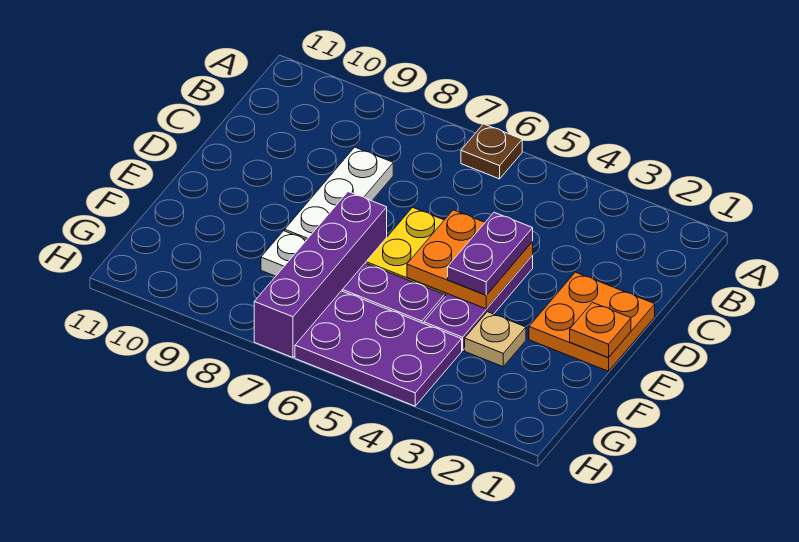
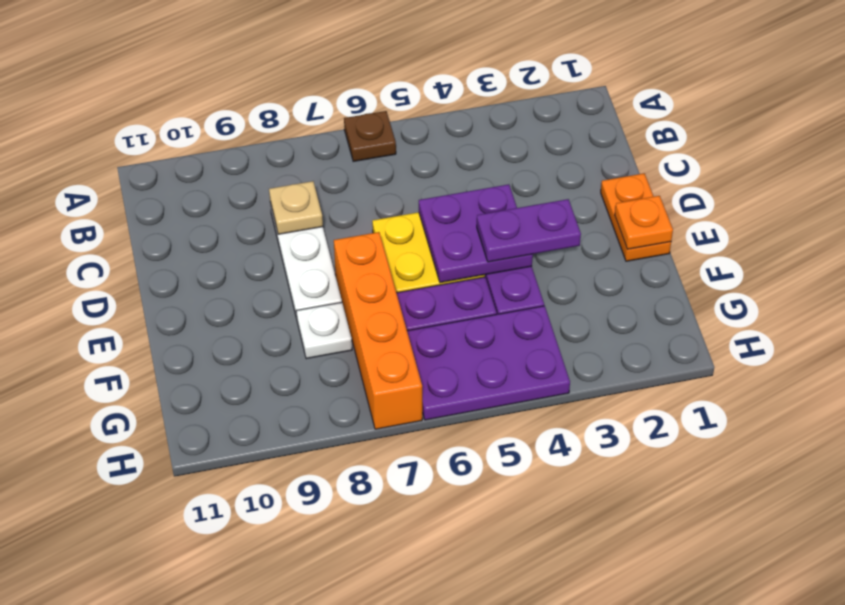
orange plate D1:E2 level 1 -> orange plate D1:E1 level 1
orange plate D4:E5 level 2 -> purple plate D4:E5 level 2
purple plate D4:E4 level 3 -> purple plate E3:E4 level 3
purple brick E7:H7 level 1 -> orange brick E7:H7 level 1
tan plate F3 level 1 -> tan plate C8 level 2

